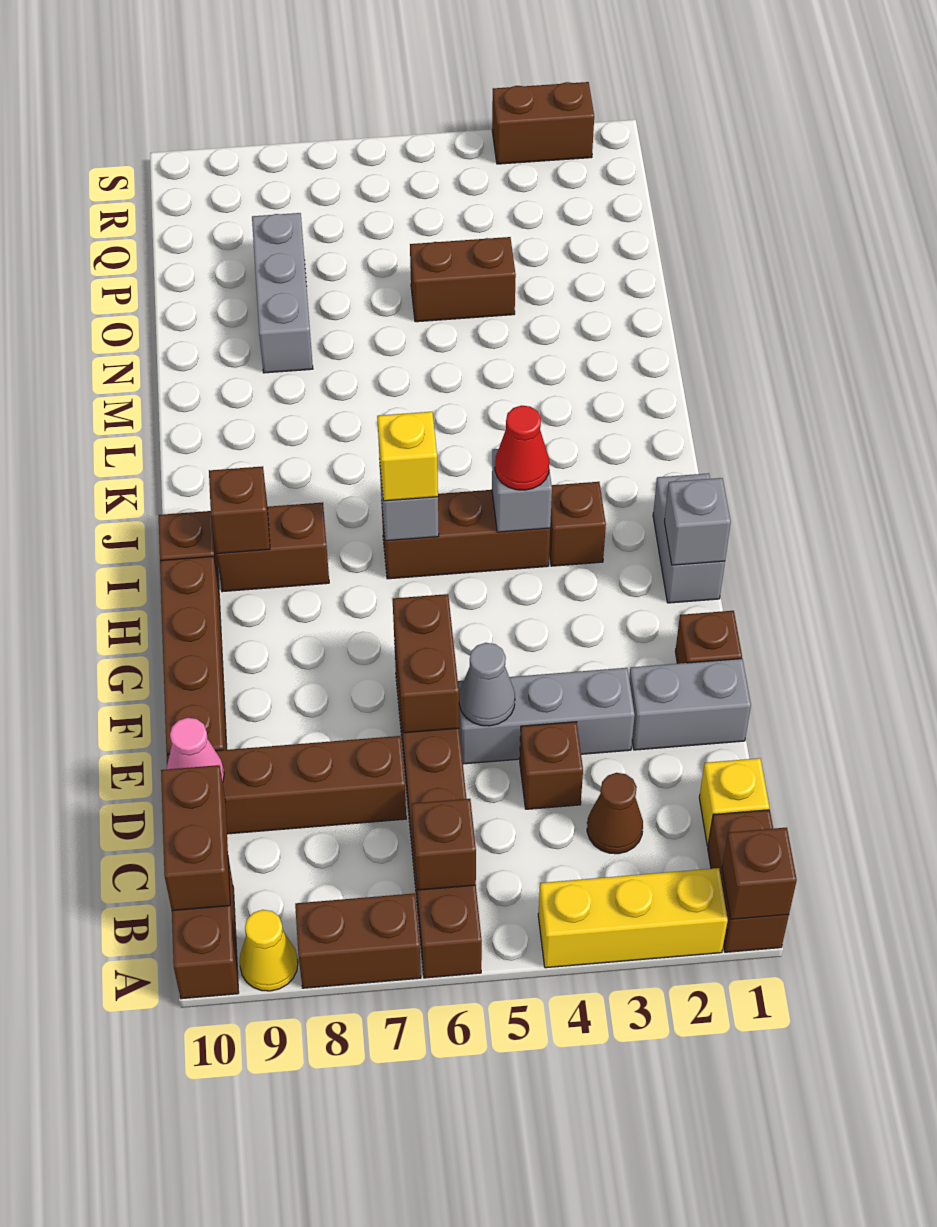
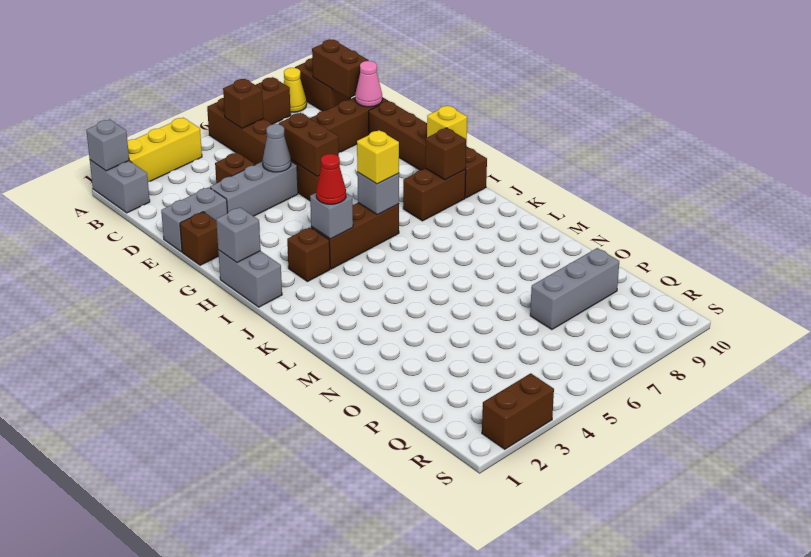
brown brick A1:B1 level 1 -> grey brick A1:B1 level 1
brown brick A1 level 2 -> grey brick A1 level 2
yellow brick C1 level 1 -> yellow brick H10 level 2
brown cone C3 level 1 -> none
grey brick N8:P8 level 1 -> grey brick P7:P9 level 1
brown brick O4:O5 level 1 -> none

